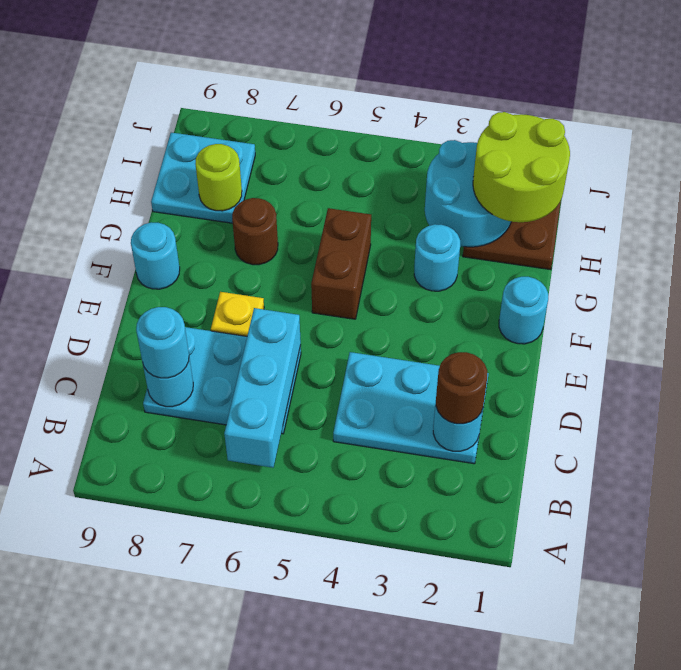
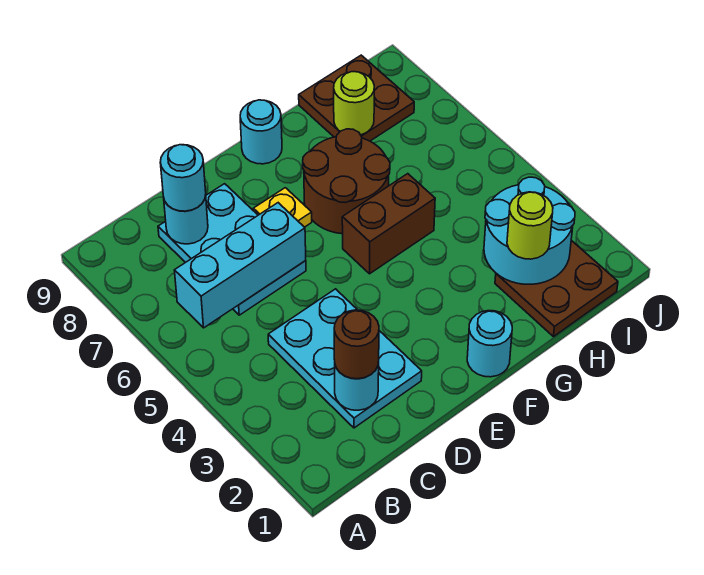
cyan round brick G3 level 1 -> none
brown round brick G7 level 1 -> brown round brick F6:G7 level 1
lime round brick H1:I2 level 3 -> lime round brick H2 level 3
cyan plate H8:I9 level 1 -> brown plate H8:I9 level 1

